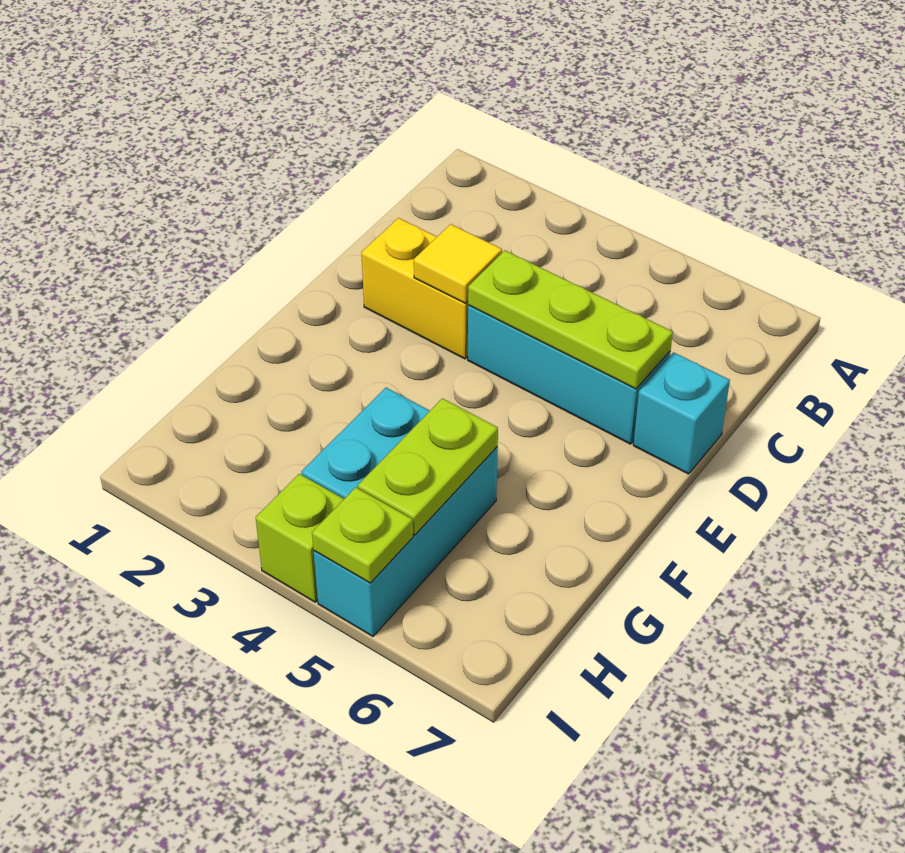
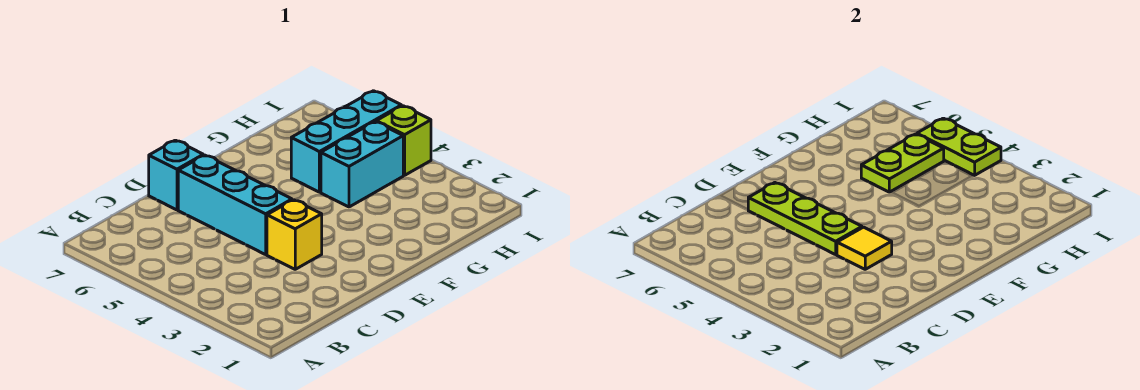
yellow brick D2:D3 level 1 -> yellow brick D3 level 1
lime plate I5 level 2 -> lime plate I4:I5 level 2

